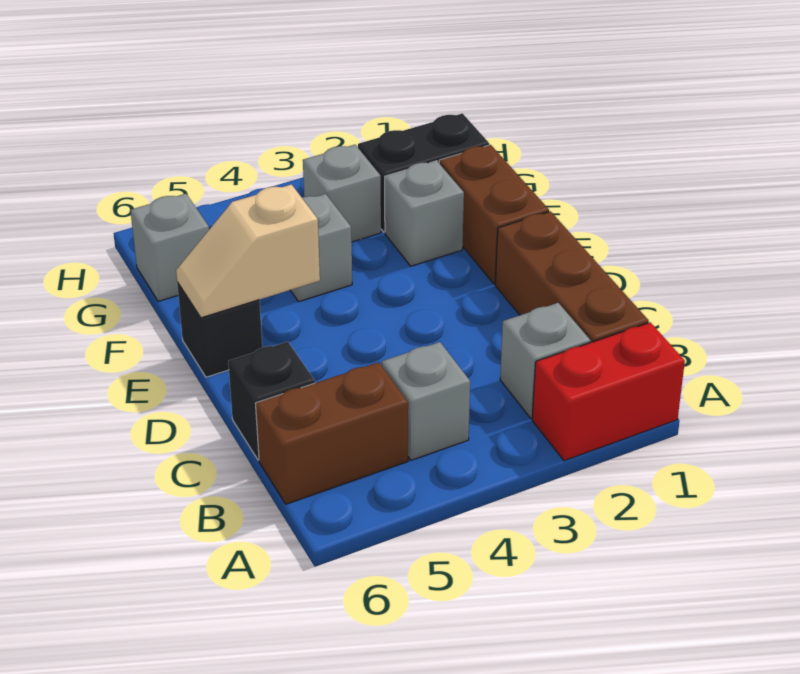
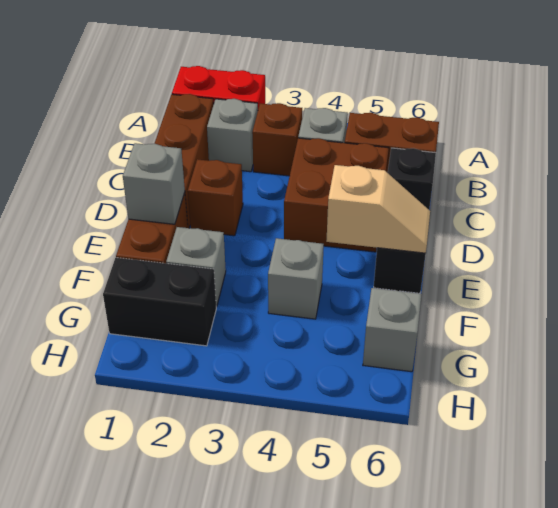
none -> brown brick B3 level 1
none -> brown brick C4:D5 level 1
none -> brown brick D2 level 1
grey brick G3 level 1 -> grey brick E1 level 2

